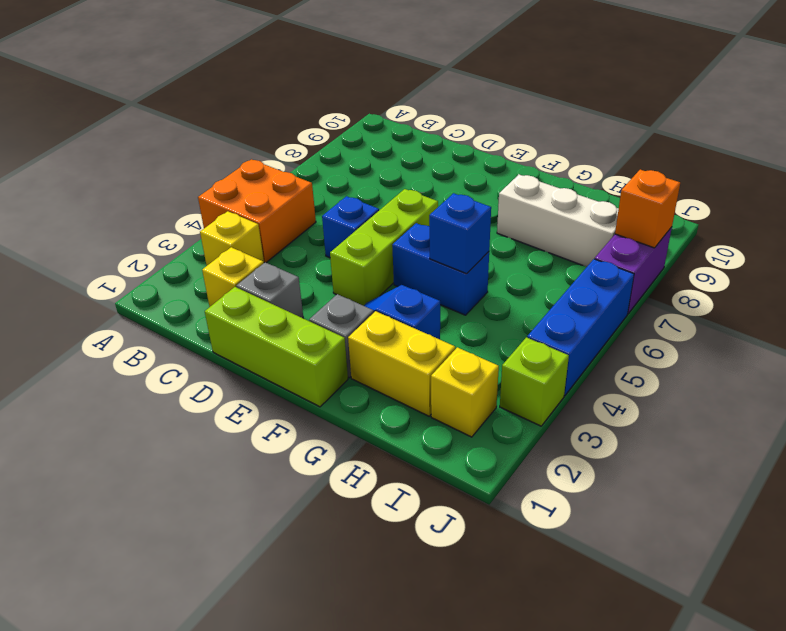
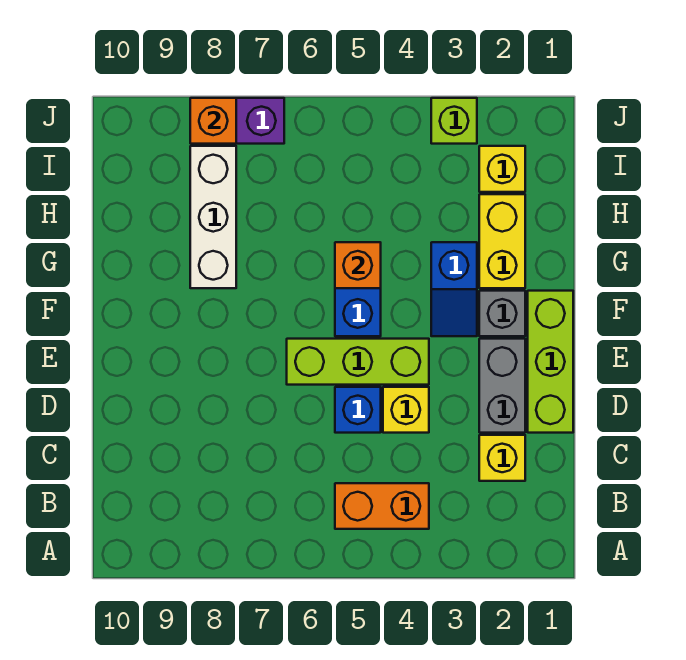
orange brick A4:B5 level 1 -> orange brick B4:B5 level 1
yellow brick B3 level 1 -> yellow brick D4 level 1
grey brick D2 level 1 -> grey brick D2:E2 level 1
blue brick G5 level 2 -> orange brick G5 level 2
blue brick J4:J6 level 1 -> none

